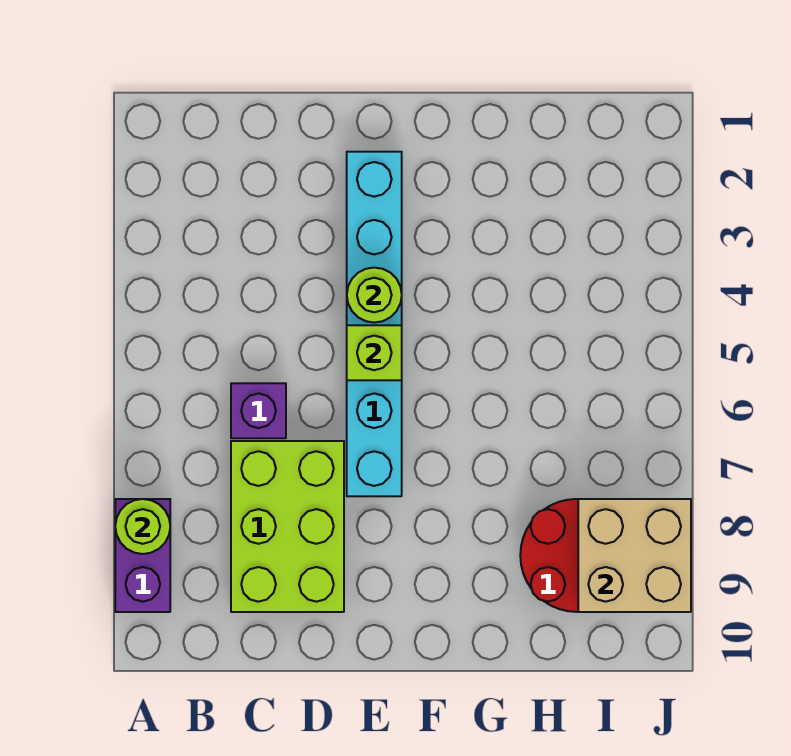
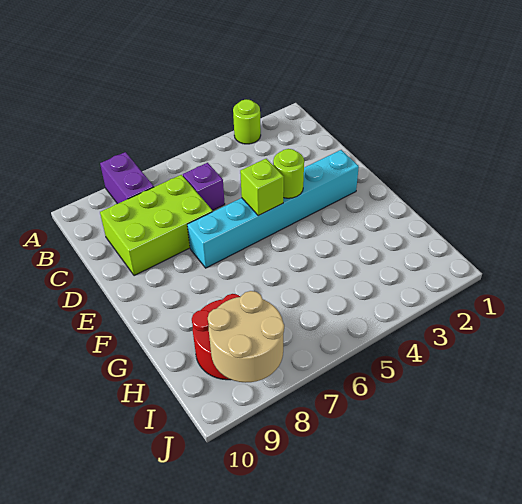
purple brick A8:A9 level 1 -> purple brick A8:B8 level 1
lime round brick A8 level 2 -> lime round brick A3 level 1
tan brick I8:J9 level 2 -> tan round brick I8:J9 level 2

